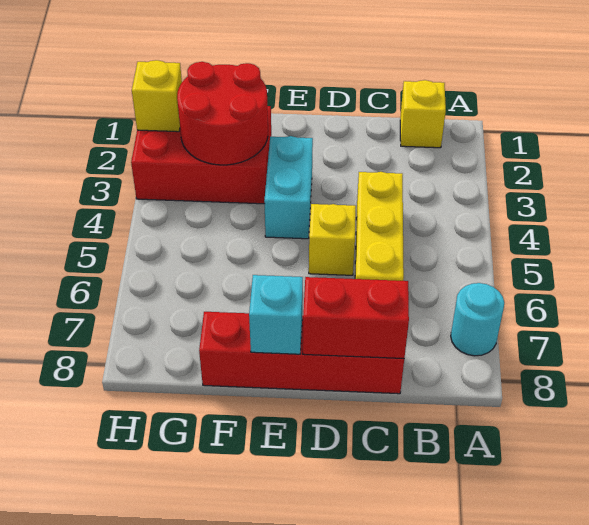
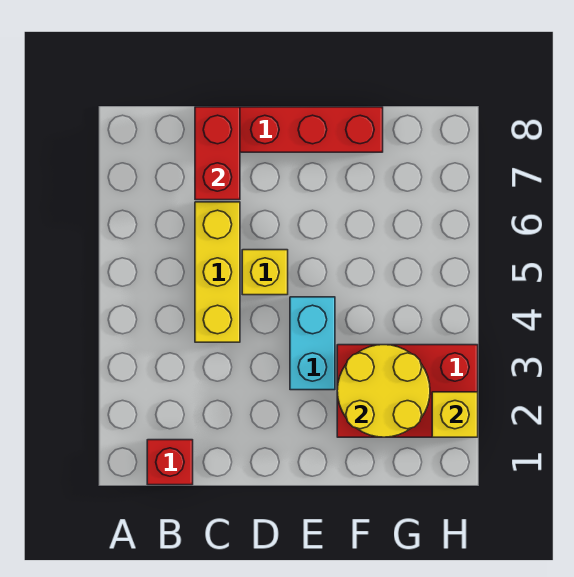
cyan round brick A7 level 1 -> none
yellow brick B1 level 1 -> red brick B1 level 1
red brick C8:D8 level 2 -> red brick C7:C8 level 2
cyan brick E8 level 2 -> none
red round brick F2:G3 level 2 -> yellow round brick F2:G3 level 2

